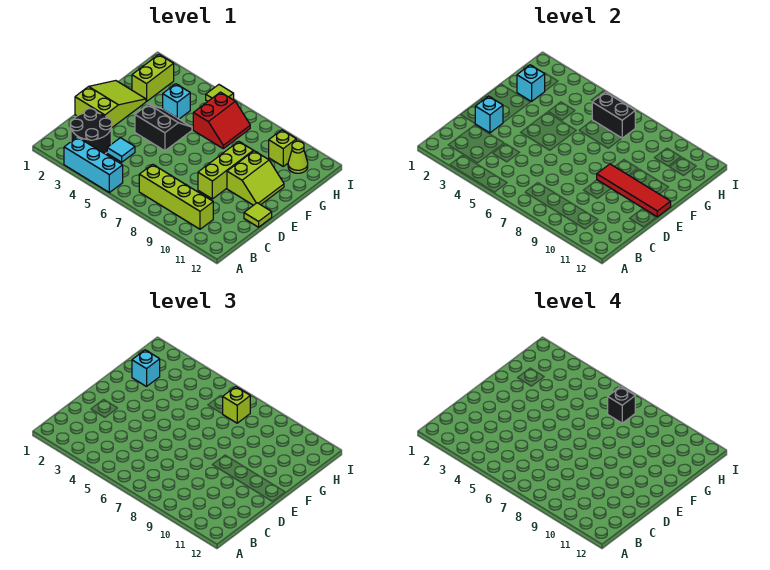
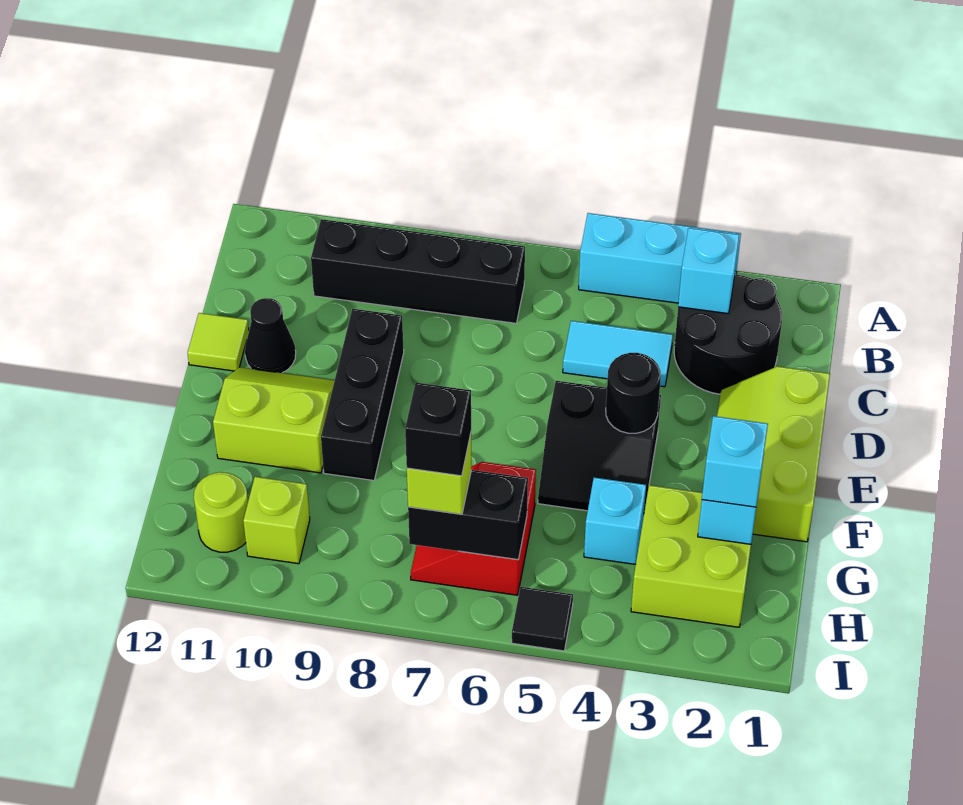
lime brick B7:B10 level 1 -> black brick B7:B10 level 1
cyan tile C4 level 1 -> cyan tile C4:C5 level 1
lime slope D1:F2 level 1 top D -> lime slope D1:F2 level 1 top 1
cyan brick D2 level 2 -> cyan brick B3 level 2
lime brick D9:F9 level 1 -> black brick D9:F9 level 1
none -> black cone D11 level 1
none -> black round brick E4 level 2
red tile E9:E12 level 2 -> none
lime slope E10:F11 level 1 top 10 -> lime slope E10:F11 level 1 top F
lime brick G2:H2 level 1 -> lime brick G2:H3 level 1
lime cone H11 level 1 -> lime round brick H11 level 1
lime tile I5 level 1 -> black tile I5 level 1

